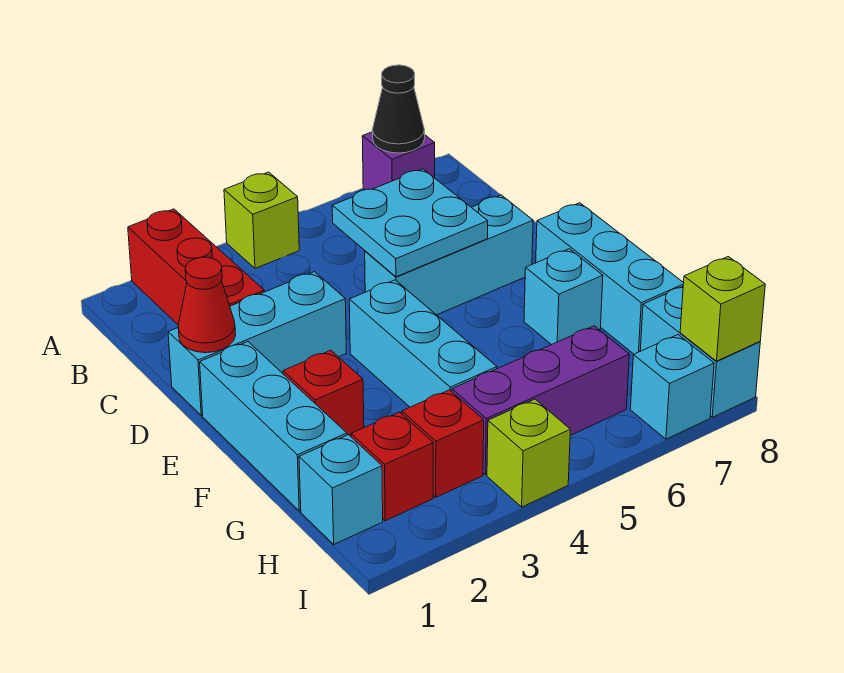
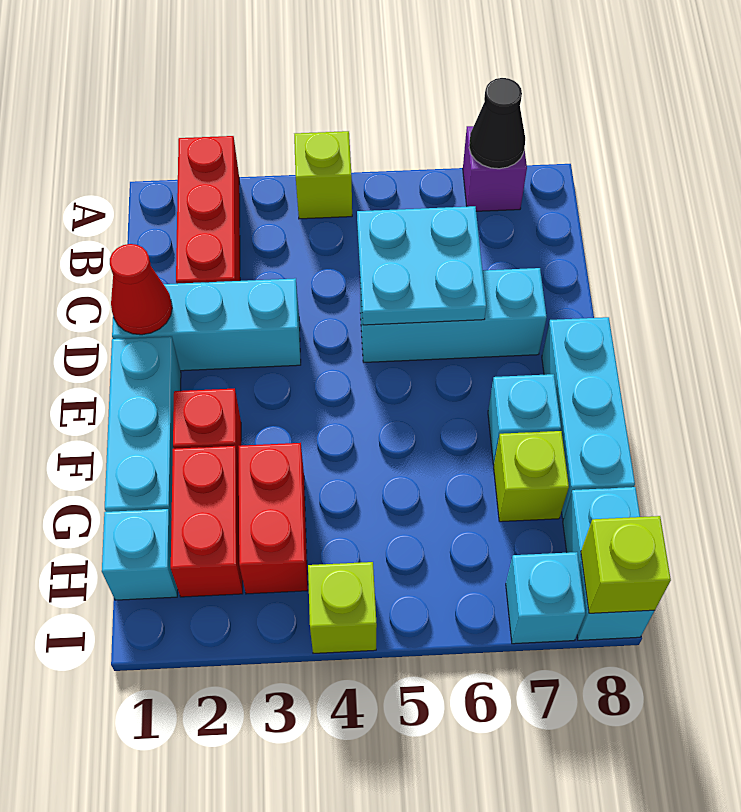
cyan brick E4:G4 level 1 -> none
none -> lime brick G7 level 1
red brick H2 level 1 -> red brick G2:H2 level 1
red brick H3 level 1 -> red brick G3:H3 level 1
purple brick H4:H6 level 1 -> none

